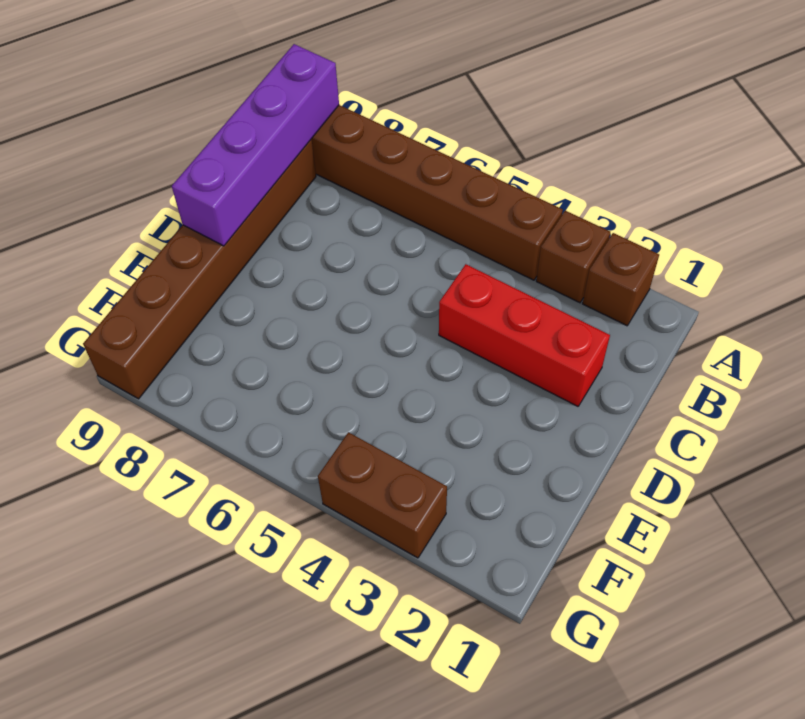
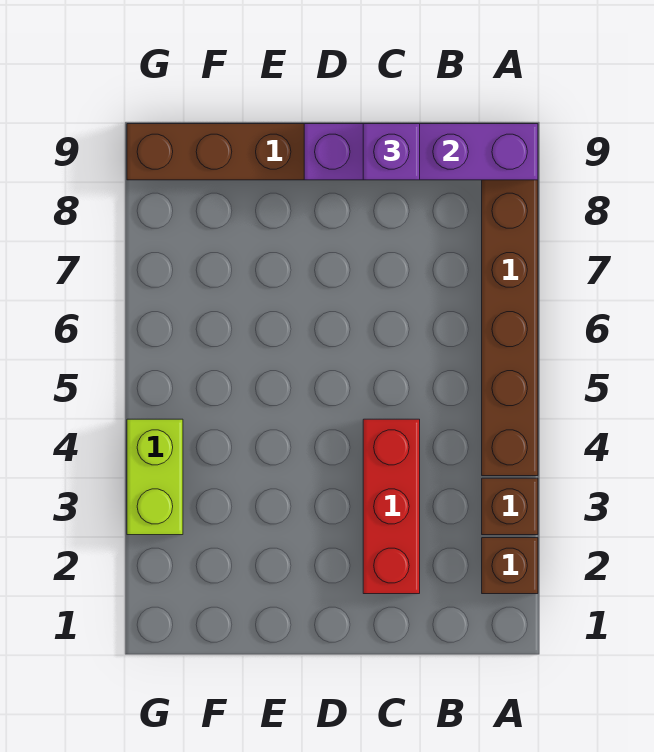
none -> purple brick C9 level 3
brown brick G3:G4 level 1 -> lime brick G3:G4 level 1

